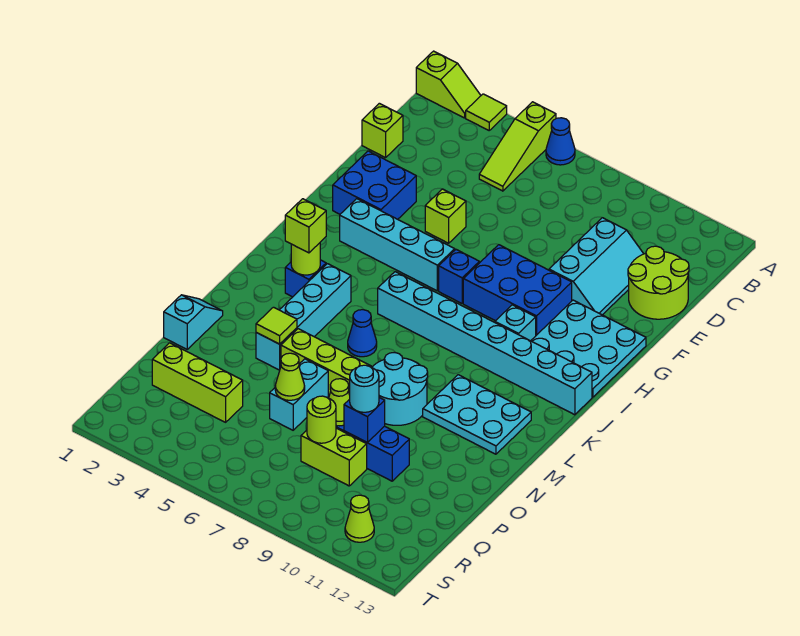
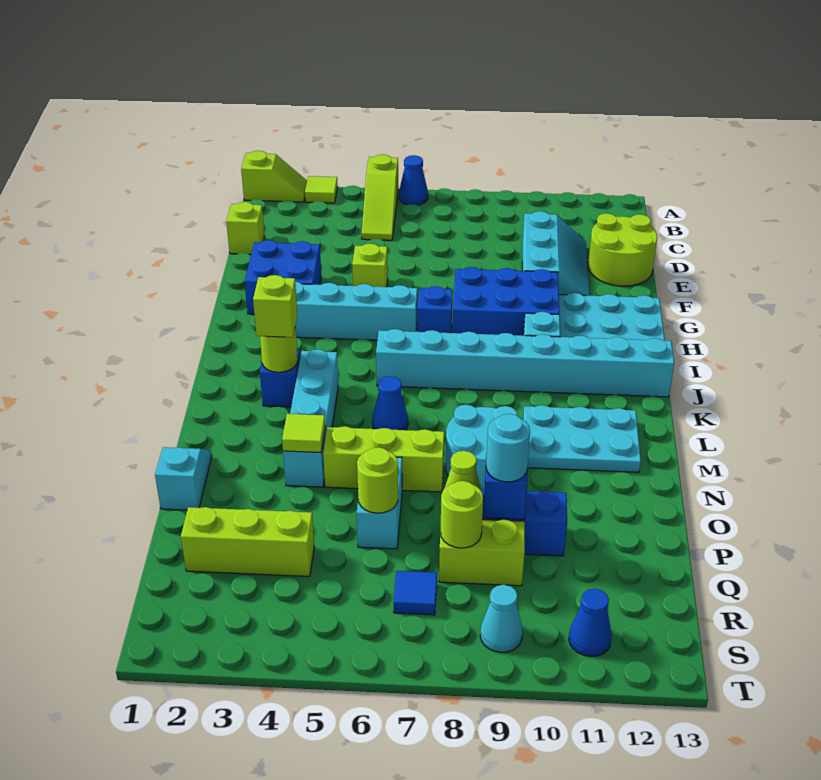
lime cone P6 level 2 -> lime round brick P6 level 2
none -> blue tile R7 level 1
none -> cyan cone S9 level 1
lime cone S11 level 1 -> blue cone S11 level 1

